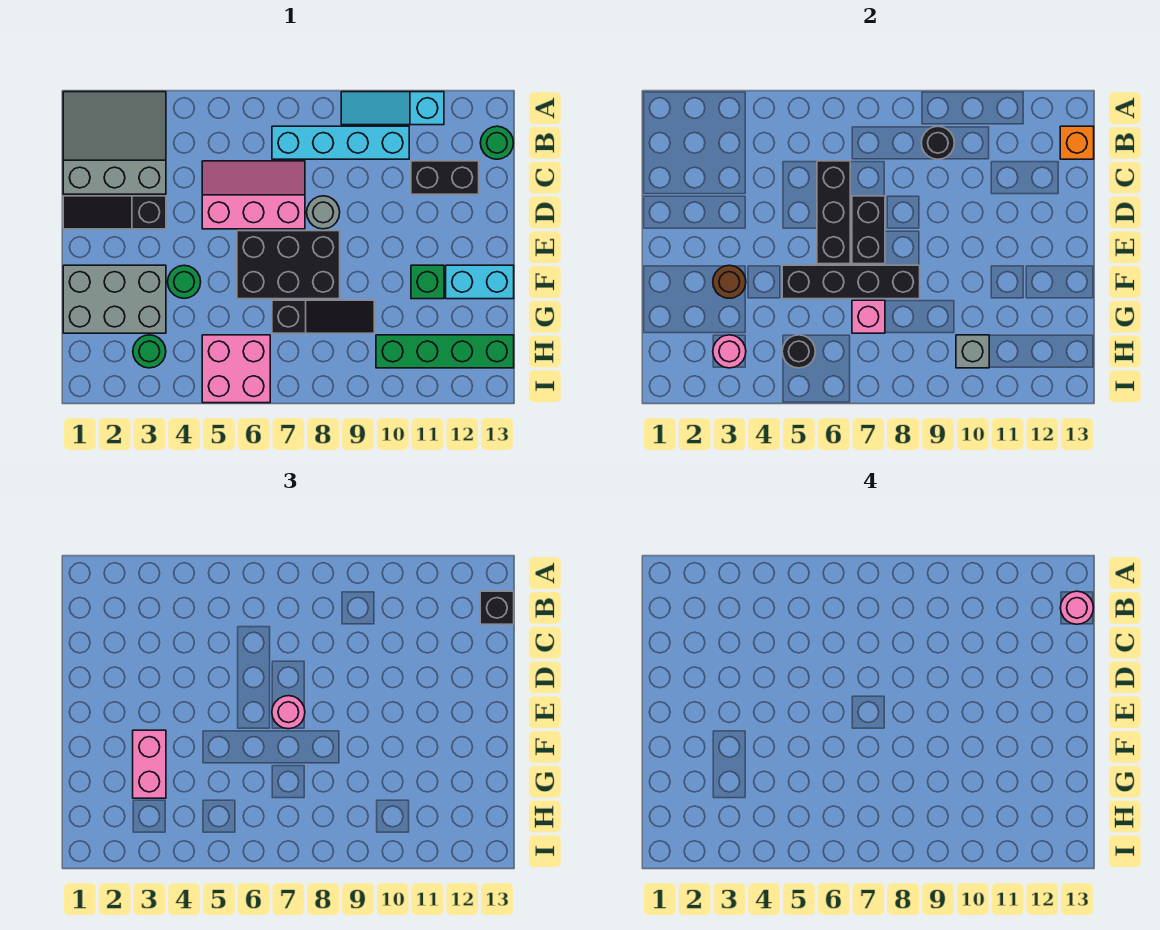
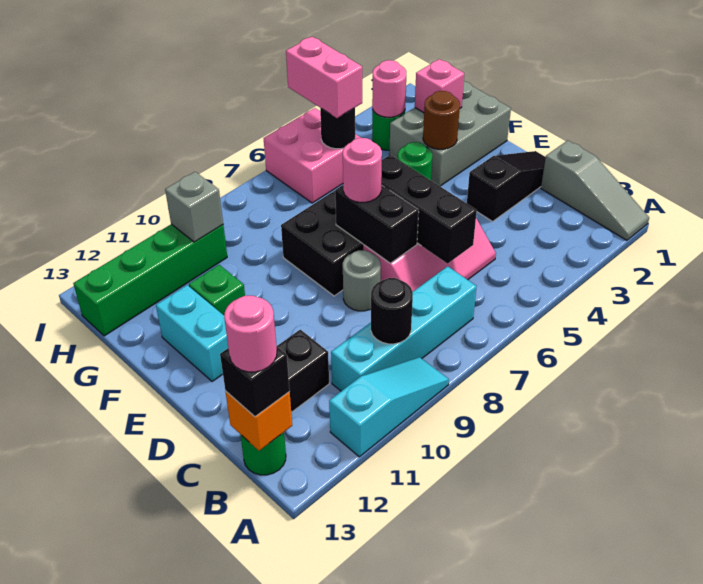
grey slope A1:C3 level 1 top C -> grey slope A1:C1 level 1 top C
pink brick F3:G3 level 3 -> pink brick H5:I5 level 3
black brick F5:F8 level 2 -> none
cyan brick F12:F13 level 1 -> cyan brick E12:F12 level 1
black slope G7:G9 level 1 top 7 -> none
pink brick G7 level 2 -> pink brick G2 level 2

